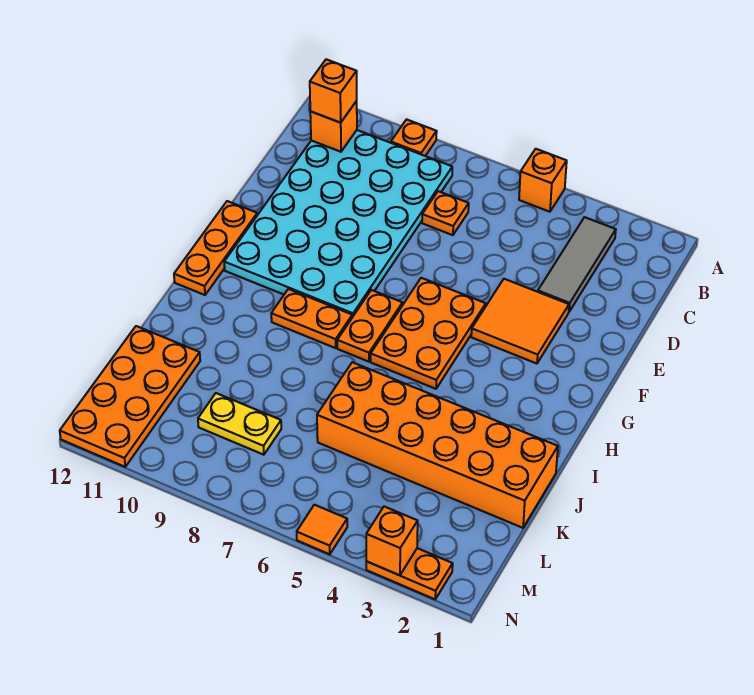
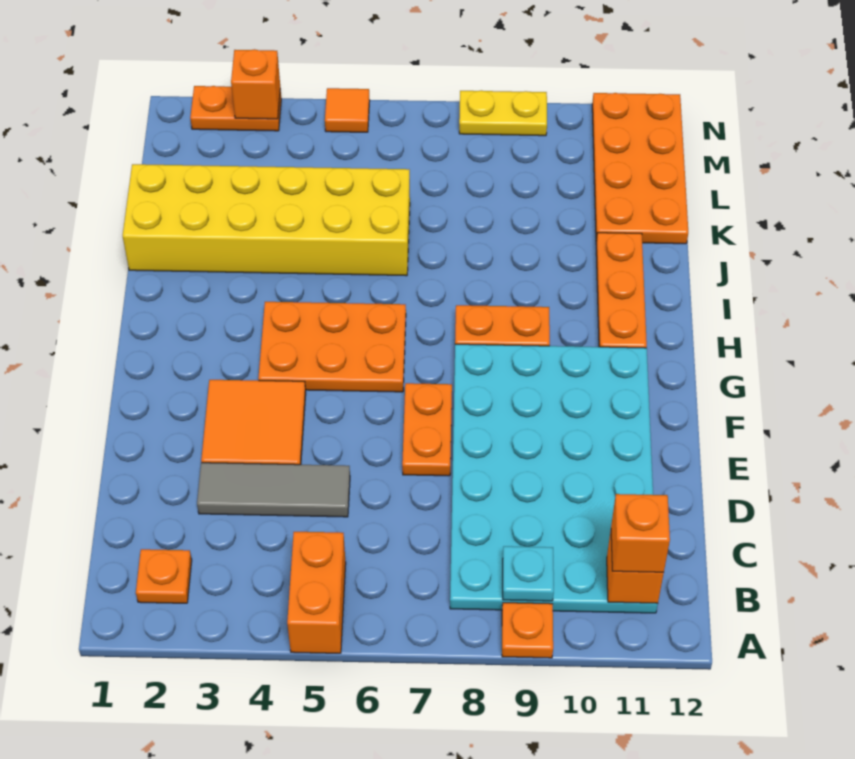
orange brick A5 level 1 -> orange brick A5:B5 level 1
grey tile B3:D3 level 1 -> grey tile D3:D5 level 1
none -> cyan plate B9 level 2
orange plate C7 level 1 -> orange plate B2 level 1
orange plate F5:H6 level 1 -> orange plate G4:H6 level 1
orange plate F12:H12 level 1 -> orange plate H11:J11 level 1
orange plate G7:H7 level 1 -> orange plate E7:F7 level 1
orange brick J1:K6 level 1 -> yellow brick J1:K6 level 1
yellow plate L8:L9 level 1 -> yellow plate N8:N9 level 1

